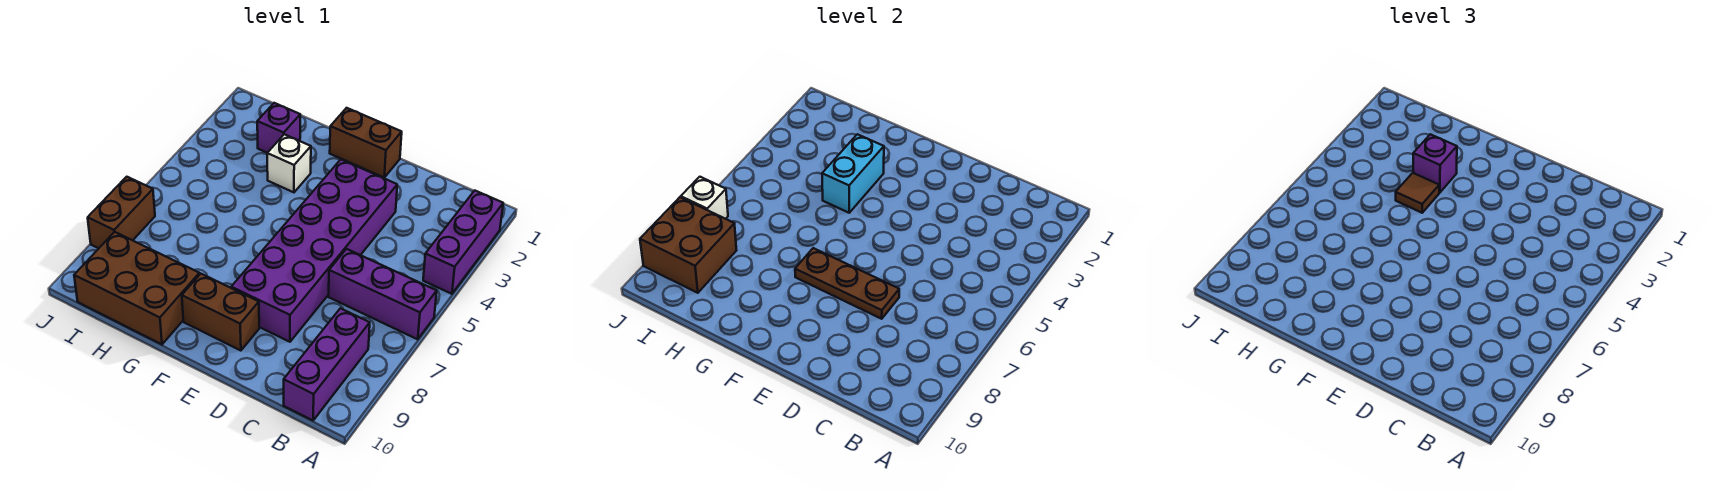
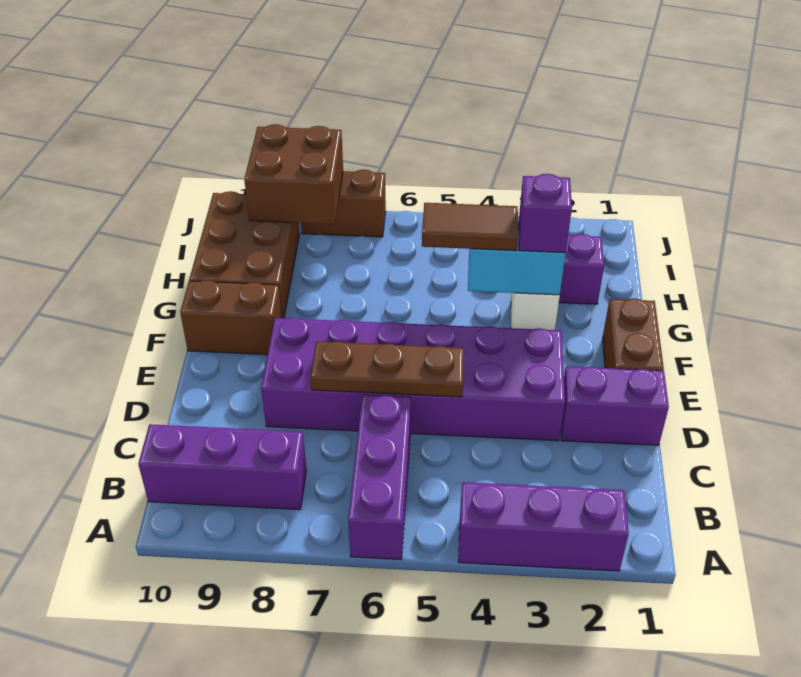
none -> purple brick D1:D2 level 1
brown plate D7:F7 level 2 -> brown plate D5:D7 level 2
brown brick E9:F9 level 1 -> brown brick F9:F10 level 1
brown tile G4 level 3 -> brown tile G4:G5 level 3
white brick J7 level 2 -> none

